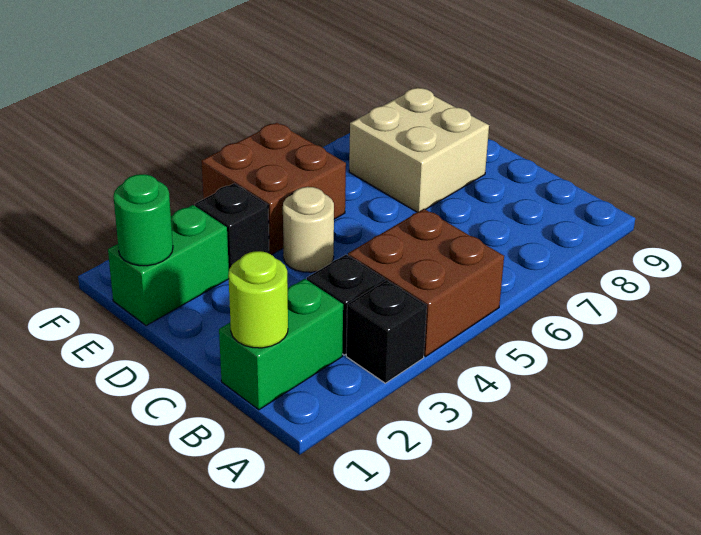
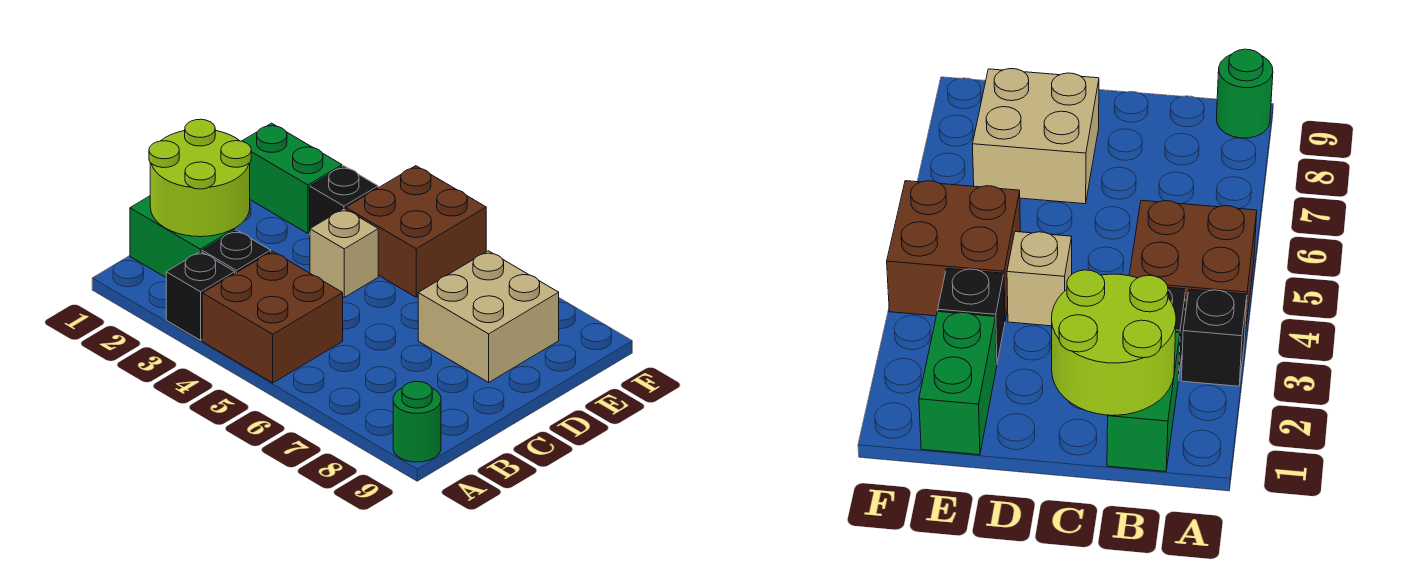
lime round brick B1 level 2 -> lime round brick B1:C2 level 2
tan round brick D4 level 1 -> tan brick D4 level 1
green round brick E1 level 2 -> green round brick A9 level 1

